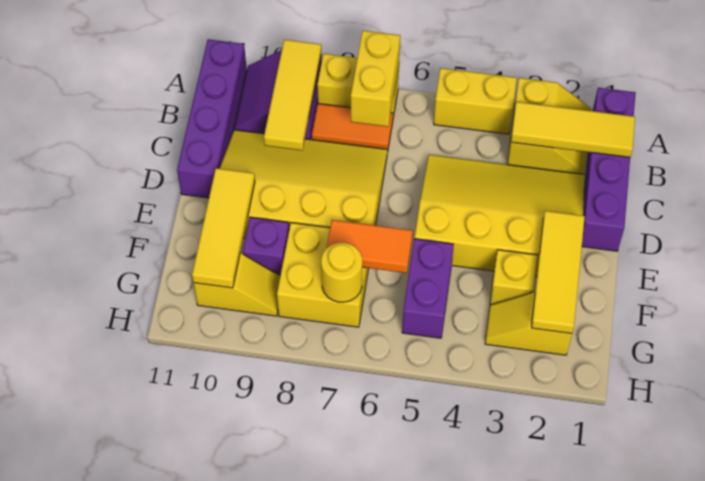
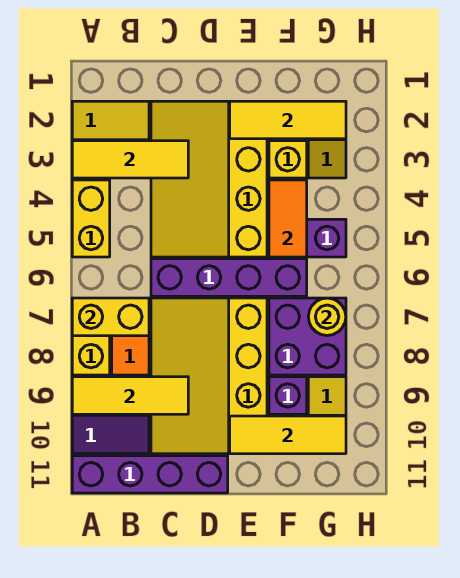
purple brick A1:D1 level 1 -> purple brick C6:F6 level 1
yellow tile B1:B3 level 2 -> yellow tile A3:C3 level 2
orange tile F6:F7 level 2 -> orange tile F4:F5 level 2
yellow brick F7:G8 level 1 -> purple brick F7:G8 level 1

